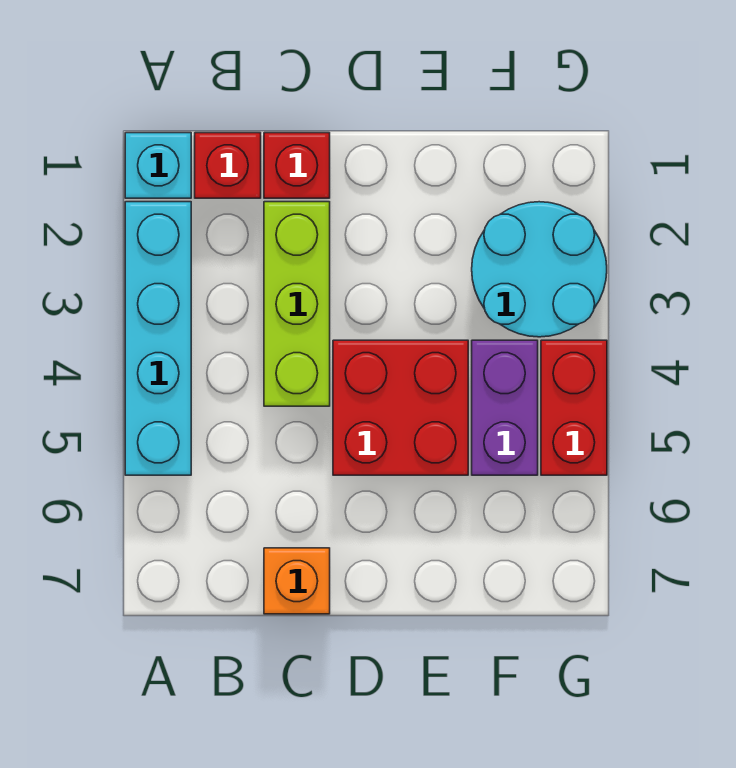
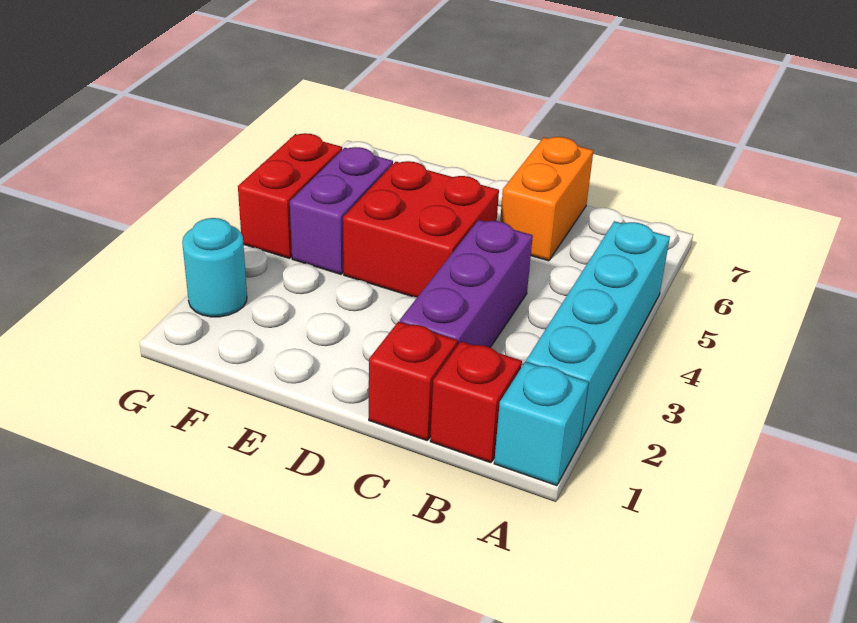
lime brick C2:C4 level 1 -> purple brick C2:C4 level 1
orange brick C7 level 1 -> orange brick C6:C7 level 1
cyan round brick F2:G3 level 1 -> cyan round brick G2 level 1

